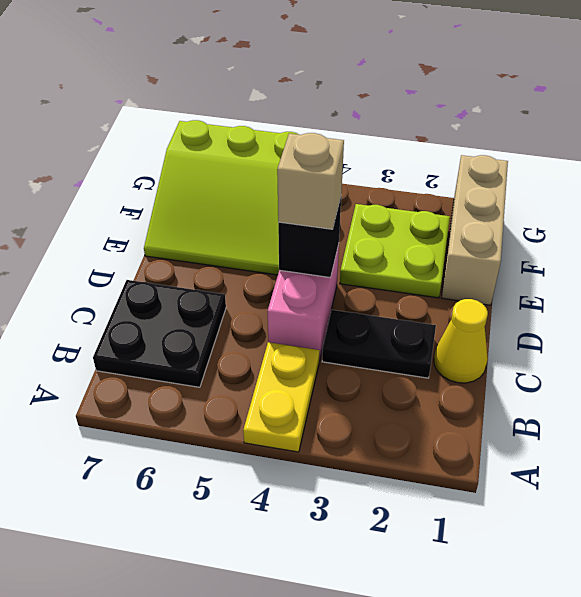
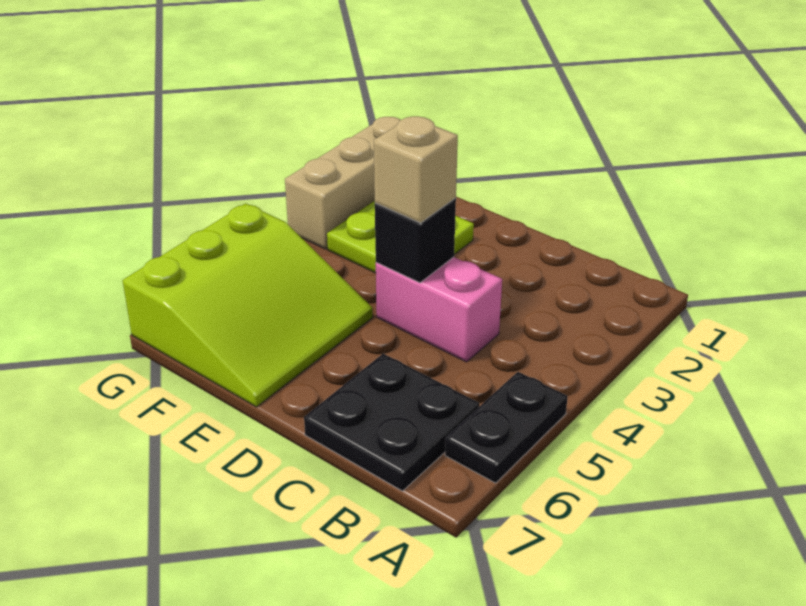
yellow plate A4:B4 level 1 -> none
yellow cone C1 level 1 -> none
black plate C2:C3 level 1 -> black plate A5:A6 level 1
tan brick E1:G1 level 1 -> tan brick G1:G3 level 1

